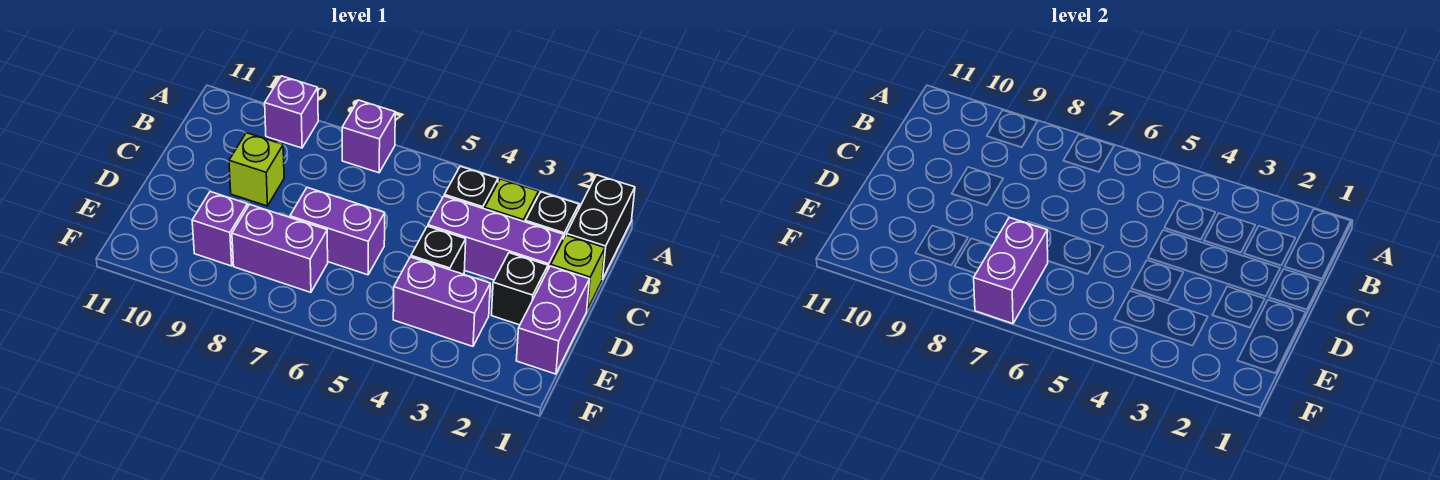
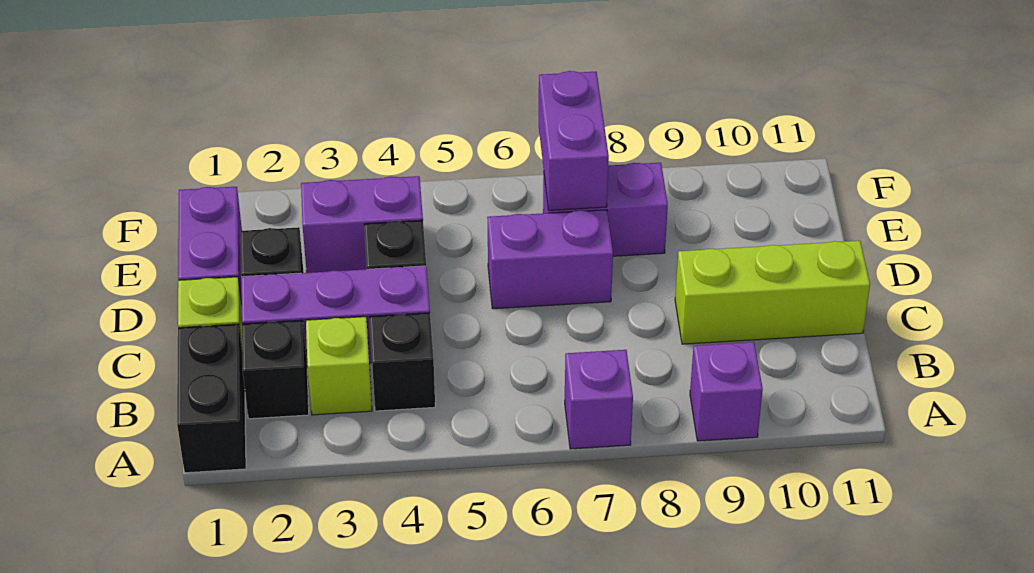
lime brick C9 level 1 -> lime brick C9:C11 level 1
purple brick E9 level 1 -> none

